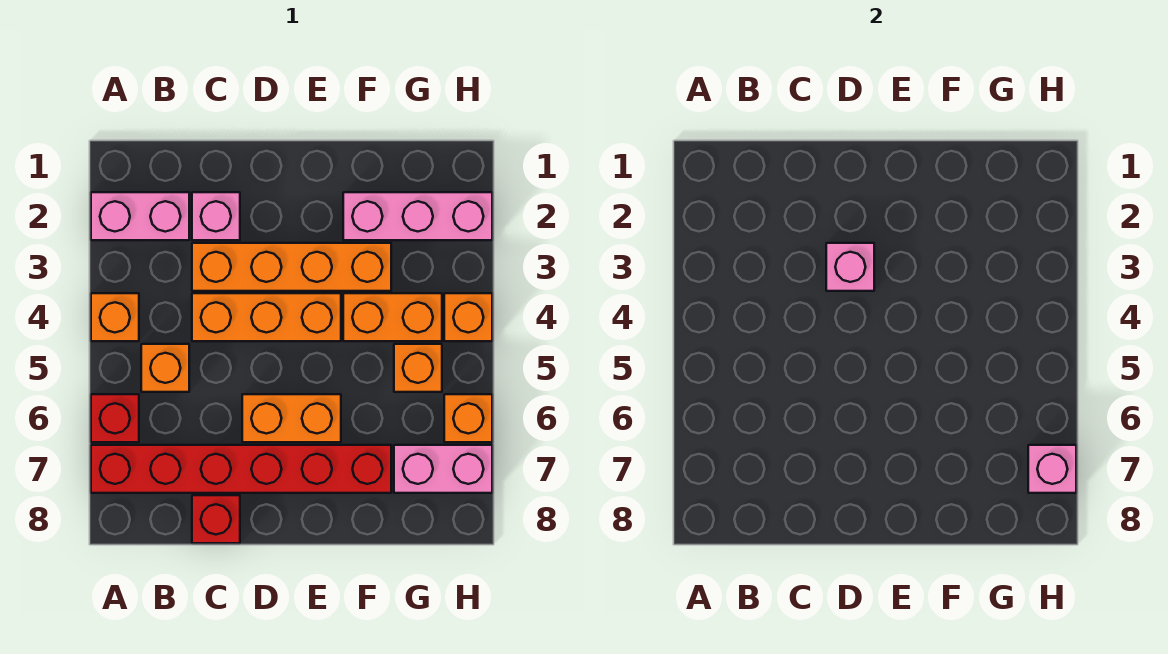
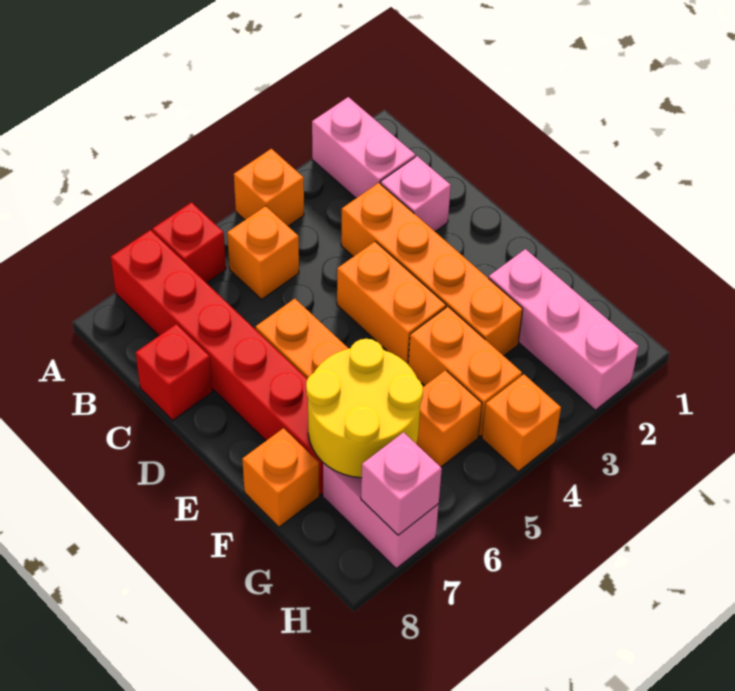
orange brick C4:E4 level 1 -> orange brick D4:E4 level 1
pink brick D3 level 2 -> none
none -> yellow round brick F6:G7 level 2
orange brick H6 level 1 -> orange brick F8 level 1

